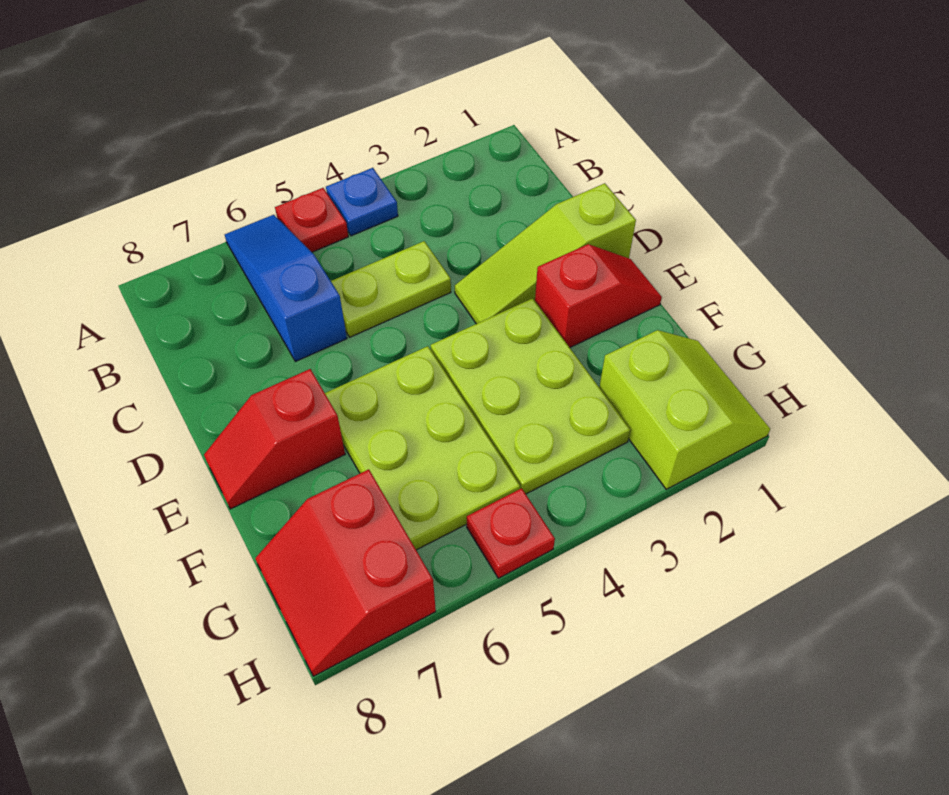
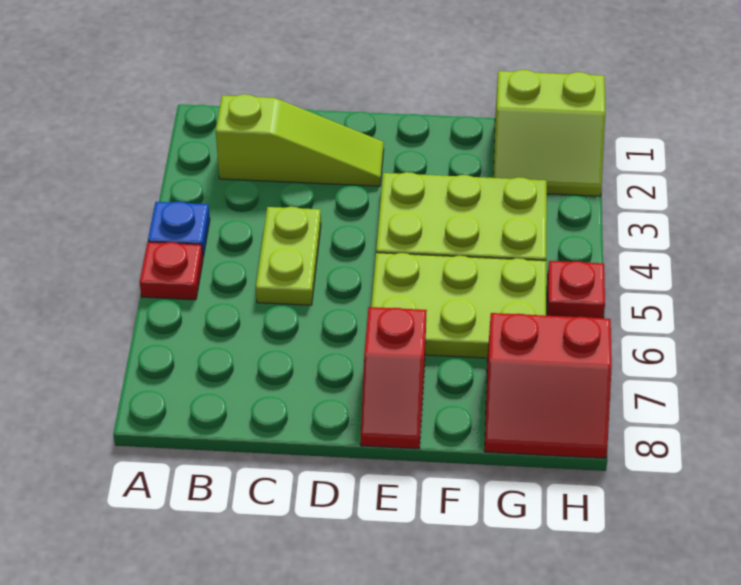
blue slope A6:C6 level 1 top C -> none
lime slope D1:D3 level 1 top 1 -> lime slope B2:D2 level 1 top B
red slope E1:E2 level 1 top 2 -> none
lime slope G1:H2 level 1 top 2 -> lime slope G1:H2 level 1 top 1

